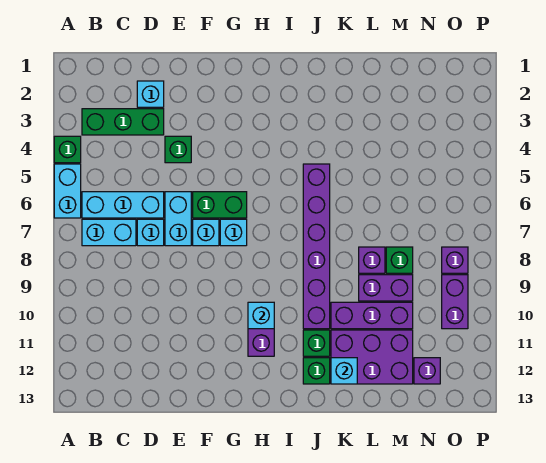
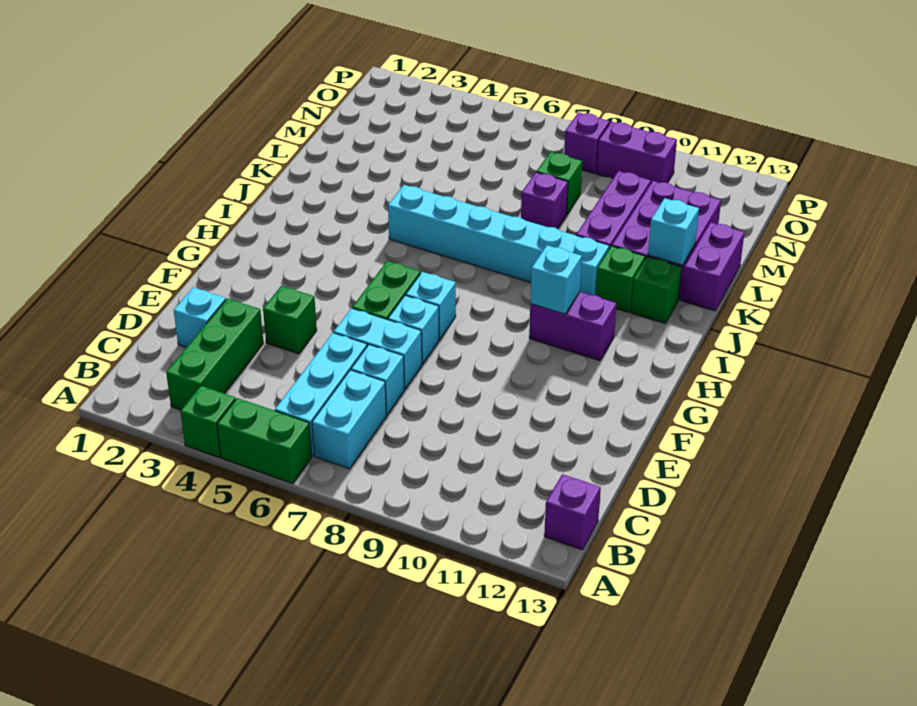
cyan brick A5:A6 level 1 -> green brick A5:A6 level 1
purple brick J5:J10 level 1 -> cyan brick J5:J10 level 1
purple brick L9:M9 level 1 -> purple brick K13:L13 level 1
purple brick N12 level 1 -> purple brick B13 level 1

